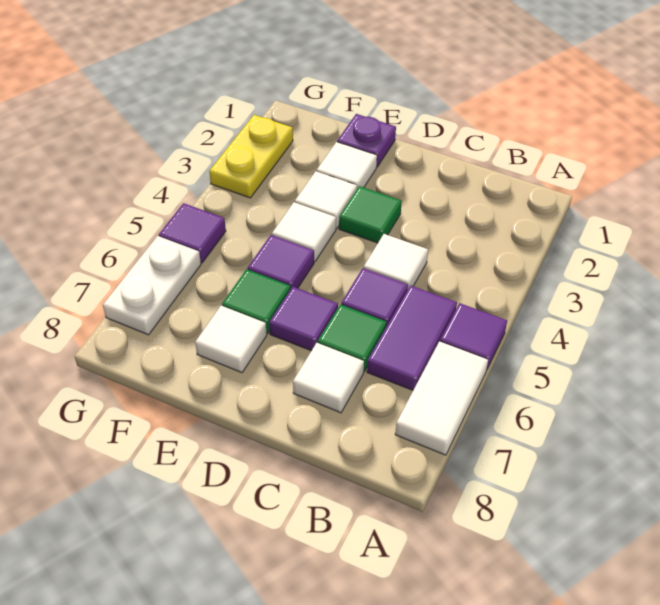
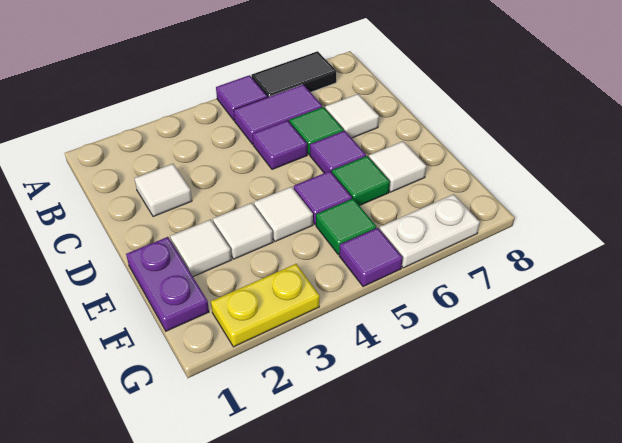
white tile A6:A7 level 1 -> black tile A6:A7 level 1
white tile C4 level 1 -> white tile C2 level 1
green tile D3 level 1 -> green tile F5 level 1
purple plate E1 level 1 -> purple plate E1:F1 level 1

